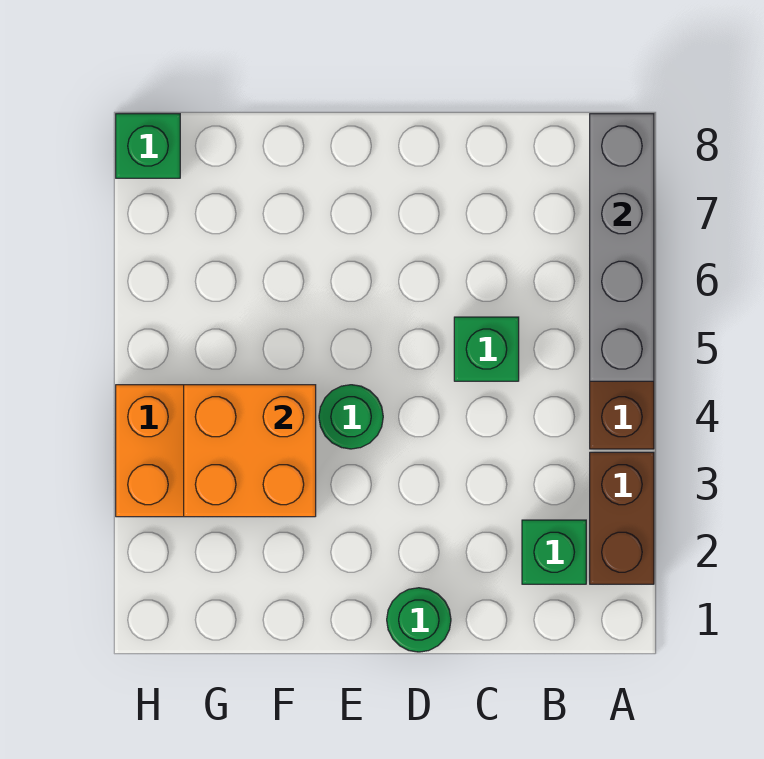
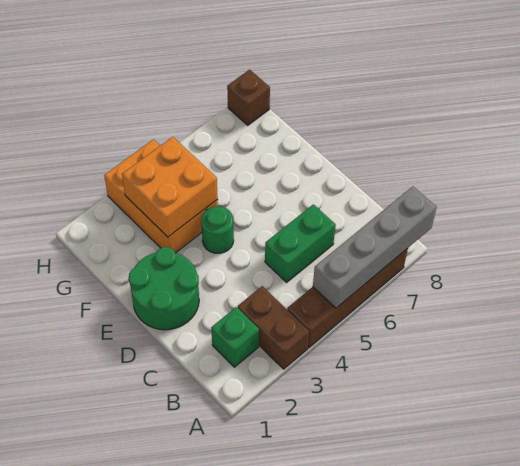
brown brick A2:A3 level 1 -> brown brick A3:B3 level 1
green brick C5 level 1 -> green brick C5:C6 level 1
green round brick D1 level 1 -> green round brick D1:E2 level 1
green brick H8 level 1 -> brown brick H8 level 1

